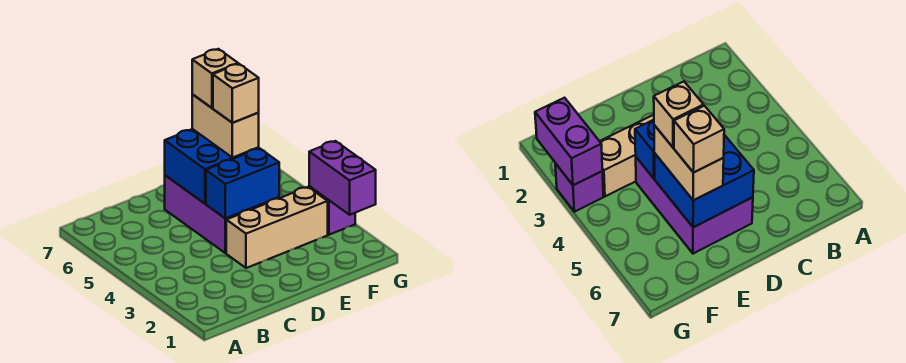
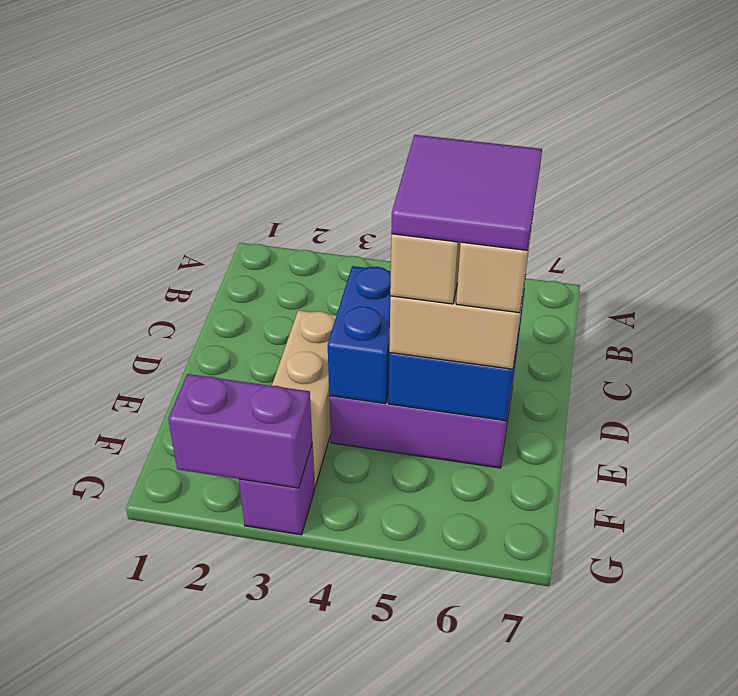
none -> purple tile D5:E6 level 5

